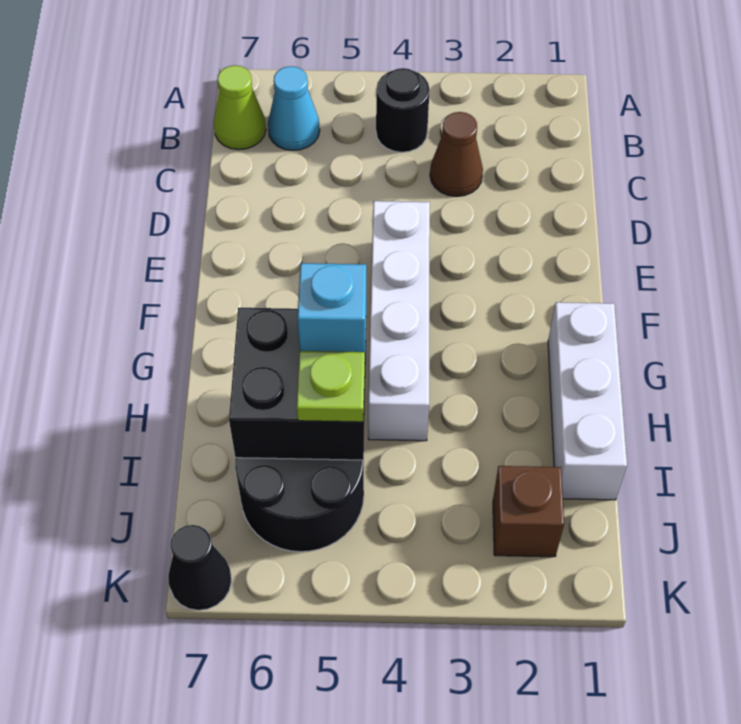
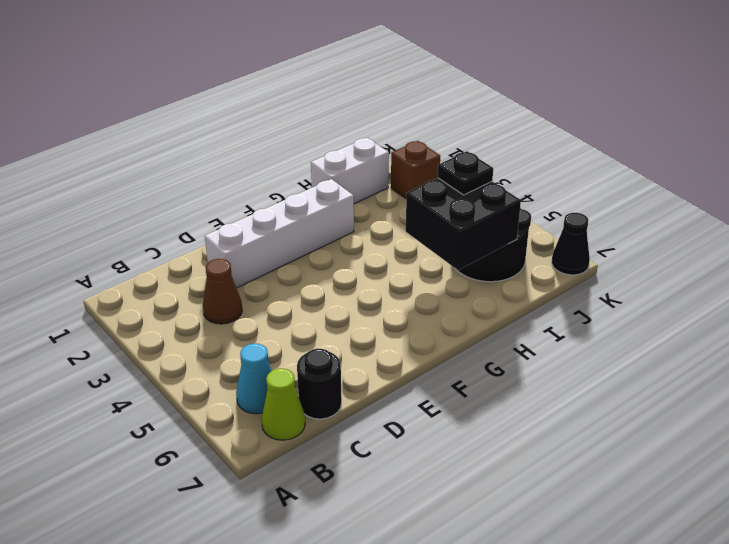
black round brick B4 level 1 -> black round brick C7 level 1
white brick E4:H4 level 1 -> white brick D2:G2 level 1
white brick G1:I1 level 1 -> white brick H1:I1 level 1
cyan brick H5 level 3 -> none
lime plate I5 level 3 -> black plate I5 level 3

